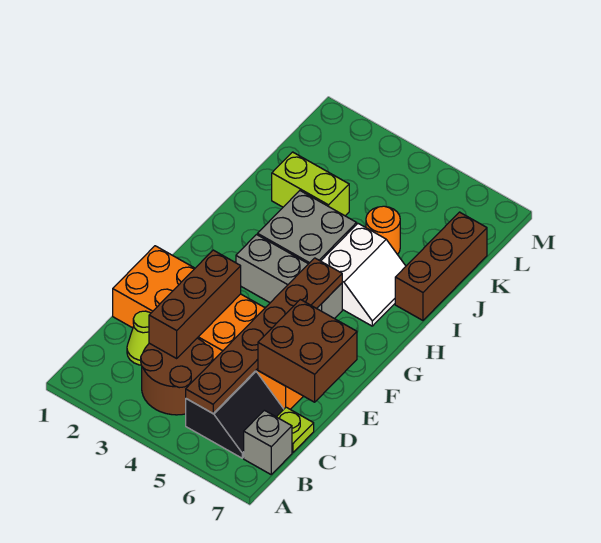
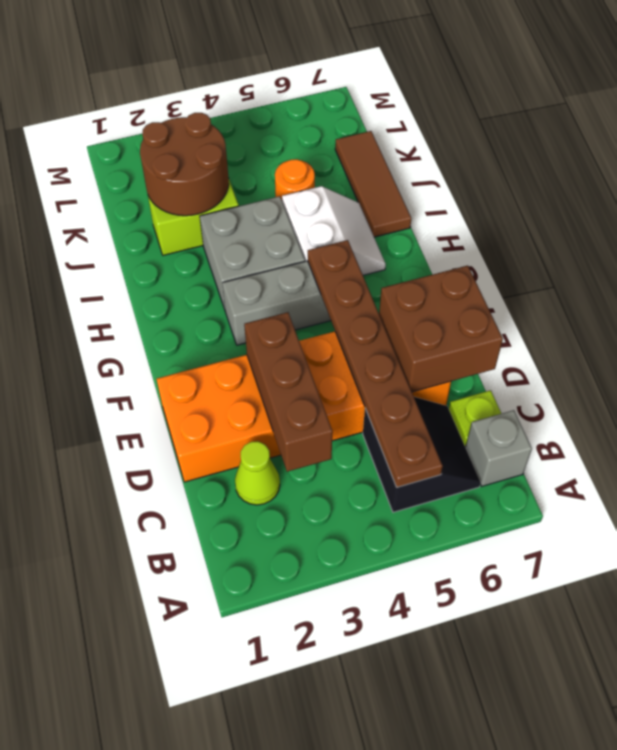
brown round brick B3:C4 level 1 -> brown round brick J2:K3 level 2
brown brick I7:K7 level 1 -> brown tile I7:K7 level 1

